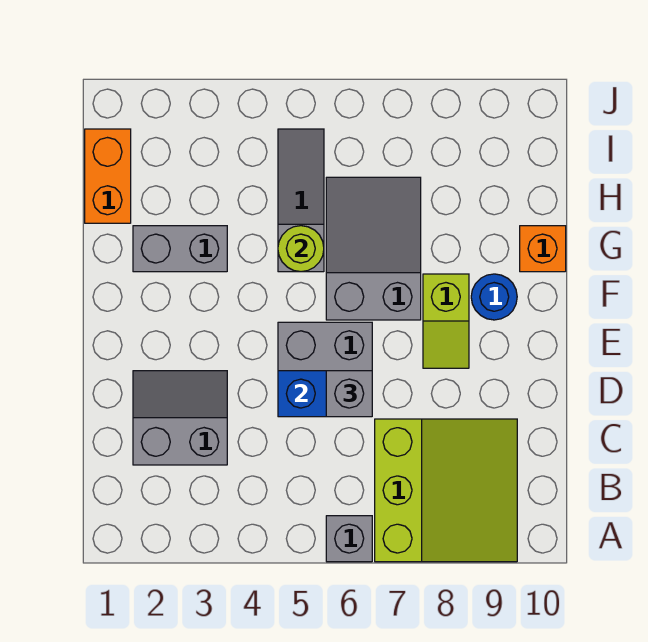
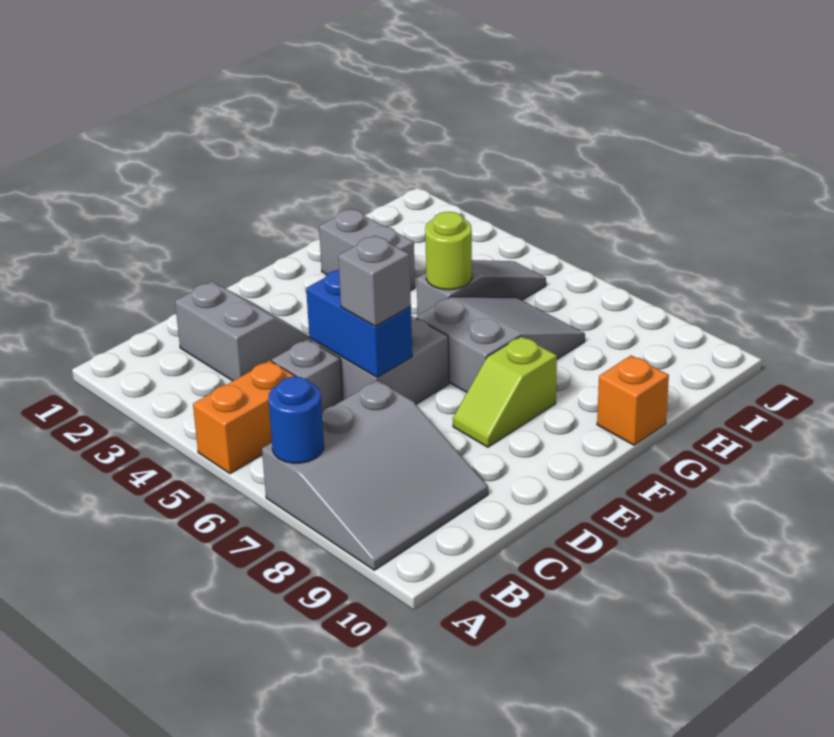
grey brick A6 level 1 -> grey brick C5 level 1
lime slope A7:C9 level 1 top 7 -> grey slope A7:C9 level 1 top 7
blue round brick F9 level 1 -> blue round brick A7 level 2
orange brick H1:I1 level 1 -> orange brick A5:B5 level 1

